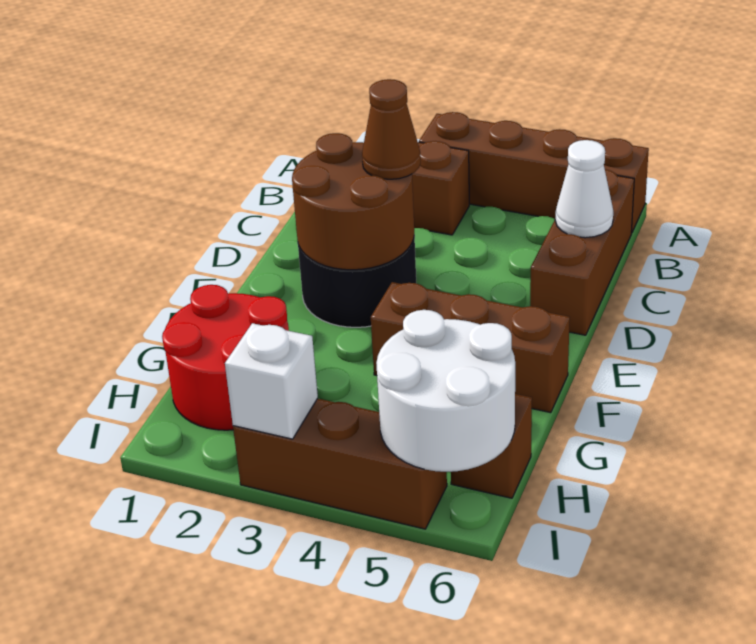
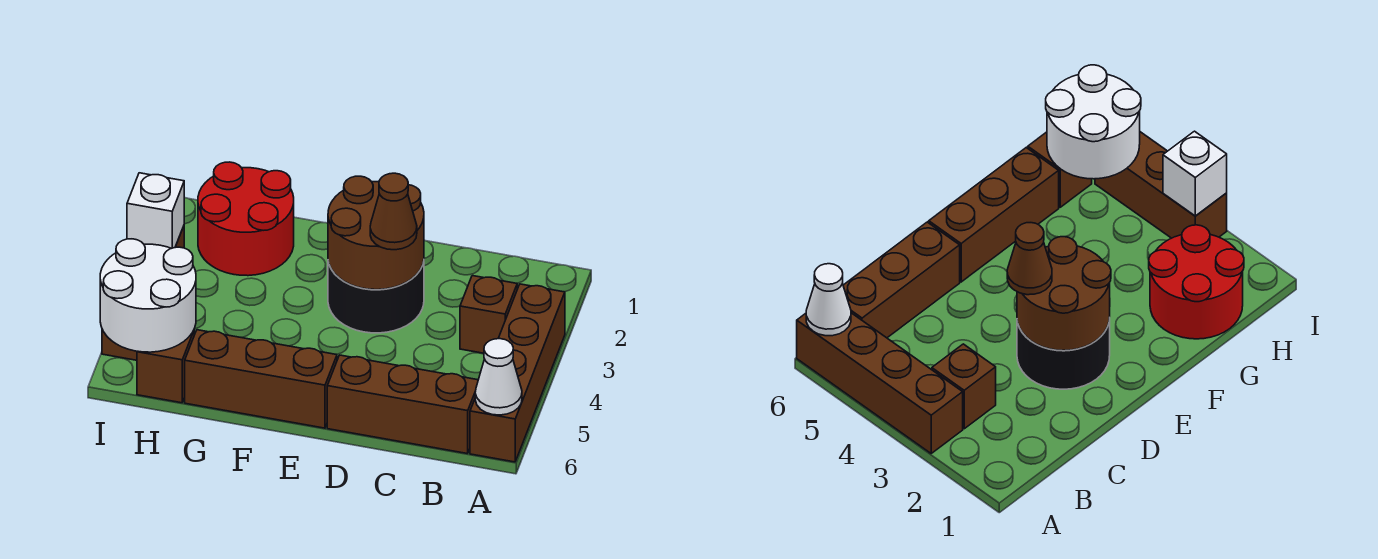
white cone C6 level 2 -> white cone A6 level 2
brown brick F4:F6 level 1 -> brown brick E6:G6 level 1

